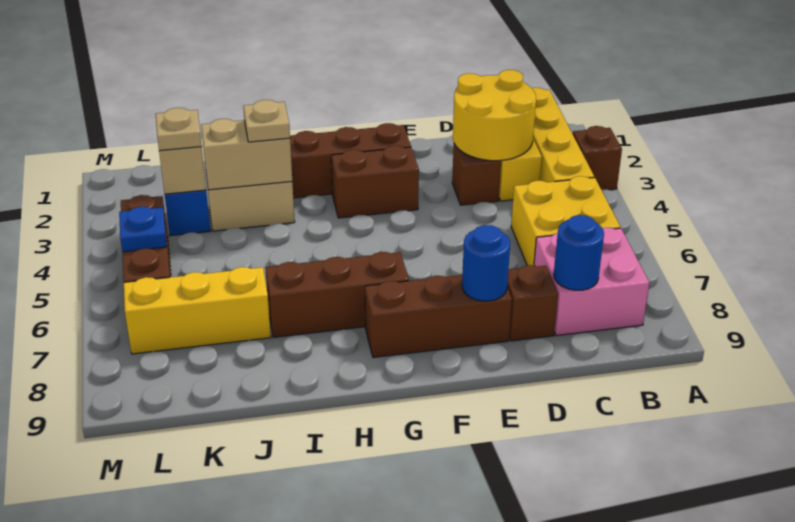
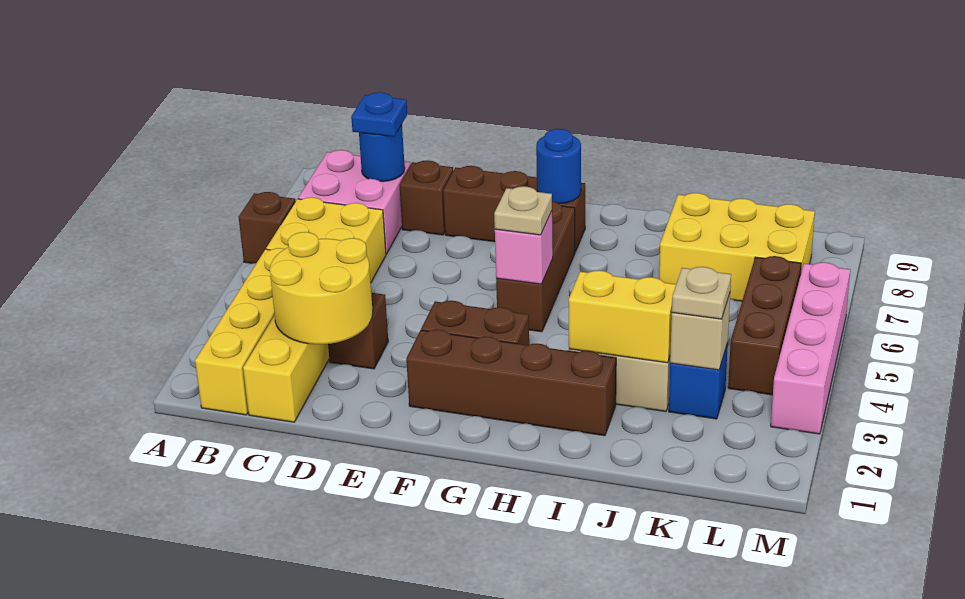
brown brick A3 level 1 -> brown brick A6 level 1
blue round brick E8 level 2 -> blue round brick G8 level 2
none -> pink brick G5 level 2
brown brick G7:I7 level 1 -> brown brick G5:G7 level 1
tan brick I3:J3 level 2 -> yellow brick I3:J3 level 2
tan plate I3 level 3 -> tan plate G5 level 3
yellow brick J7:L7 level 1 -> yellow brick J7:L8 level 1
blue plate L5 level 2 -> blue plate C8 level 3
none -> pink brick M3:M6 level 1

